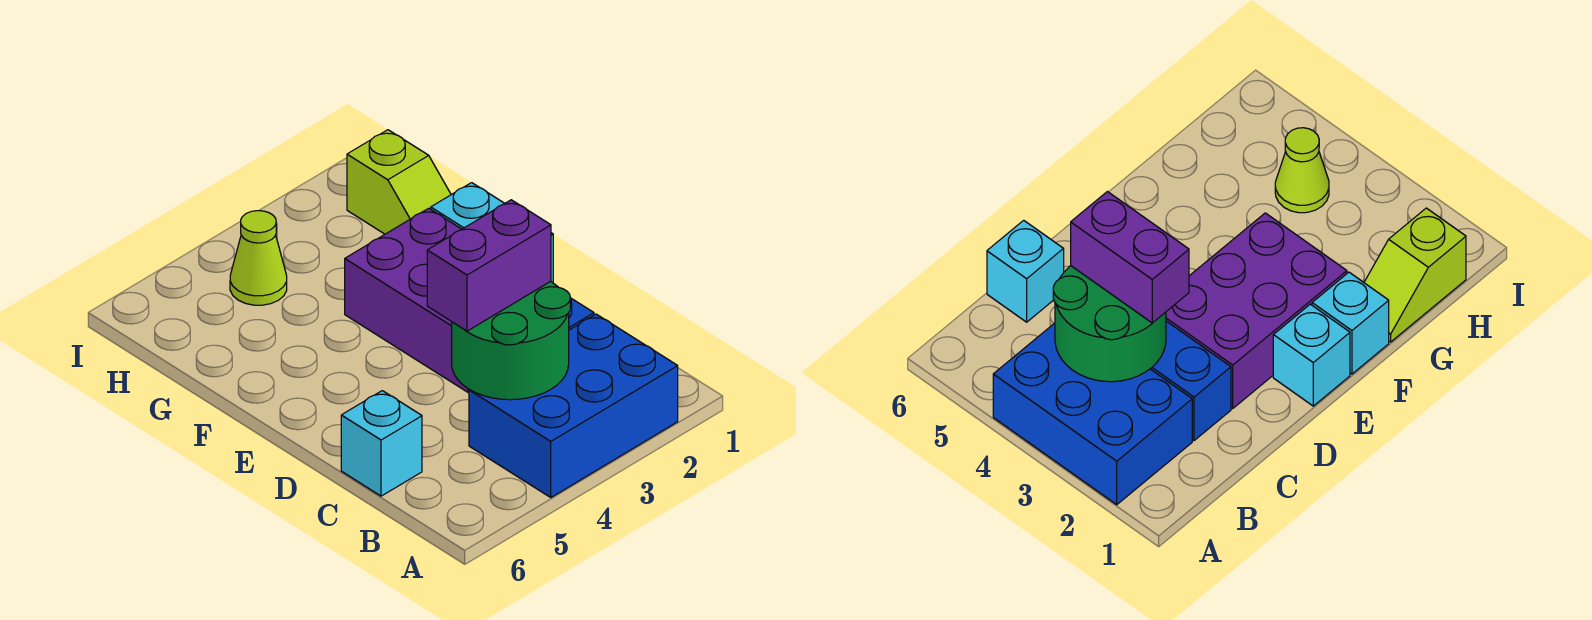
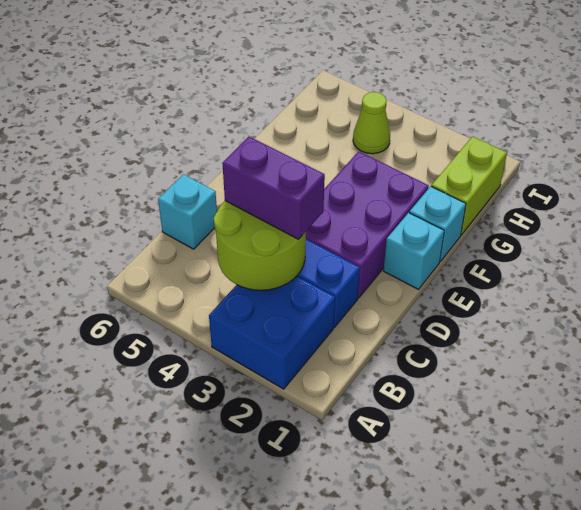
blue brick A2:B4 level 1 -> blue brick A2:B3 level 1
green round brick B3:C4 level 2 -> lime round brick B3:C4 level 2
lime slope G1:H1 level 1 top H -> lime brick G1:H1 level 1

